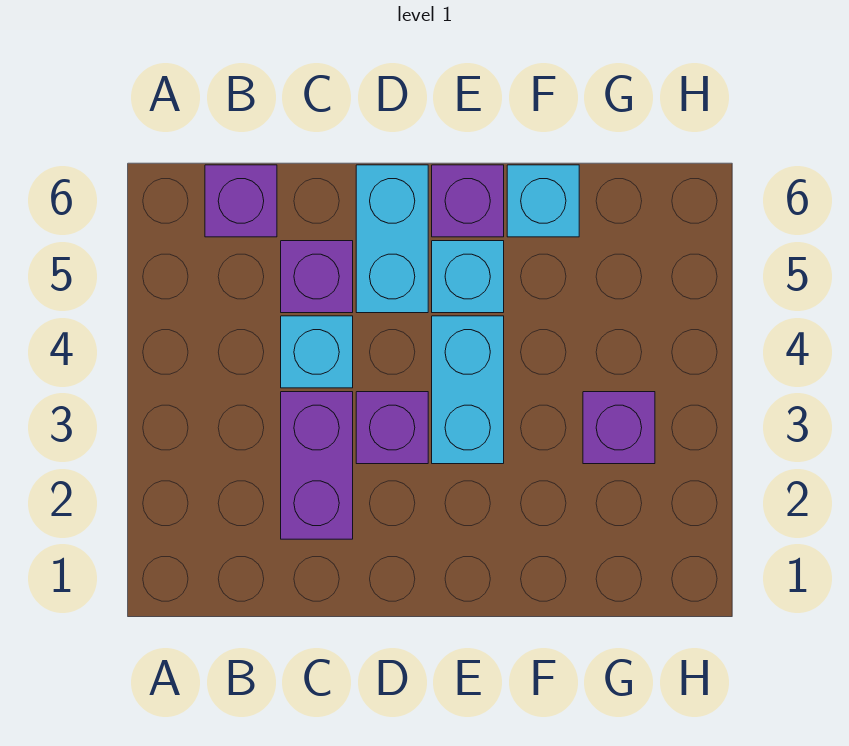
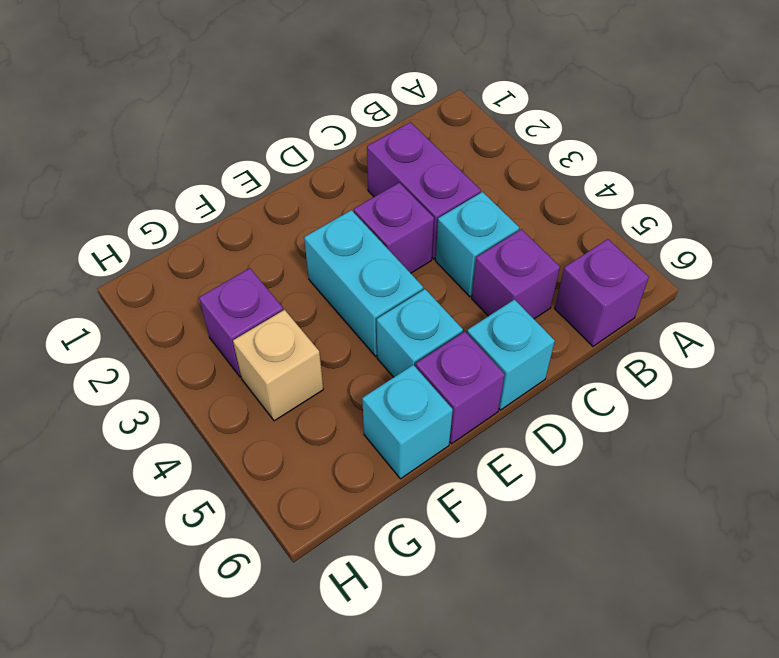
cyan brick D5:D6 level 1 -> cyan brick D6 level 1
none -> tan brick G4 level 1

